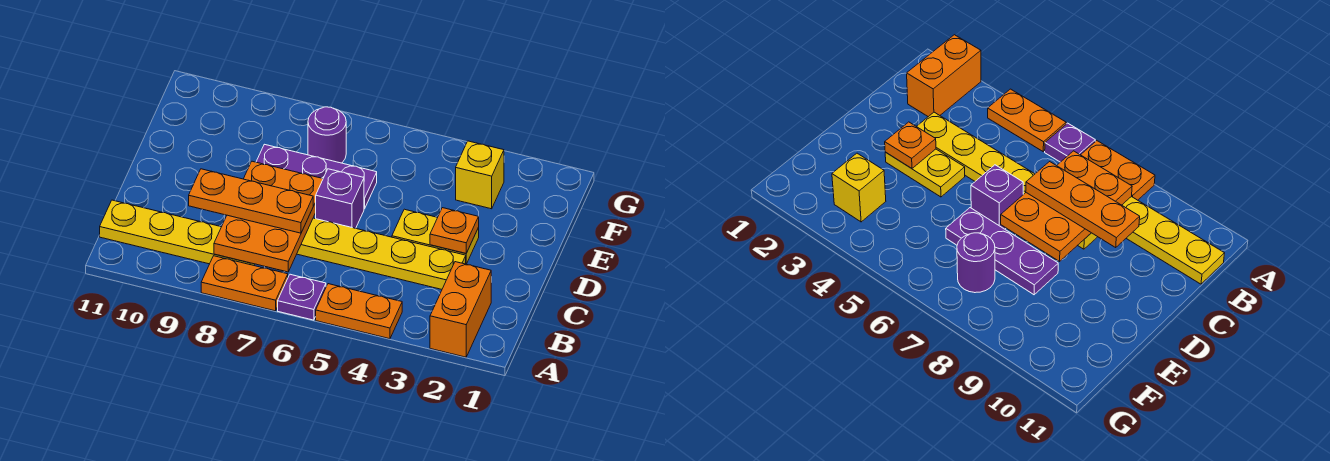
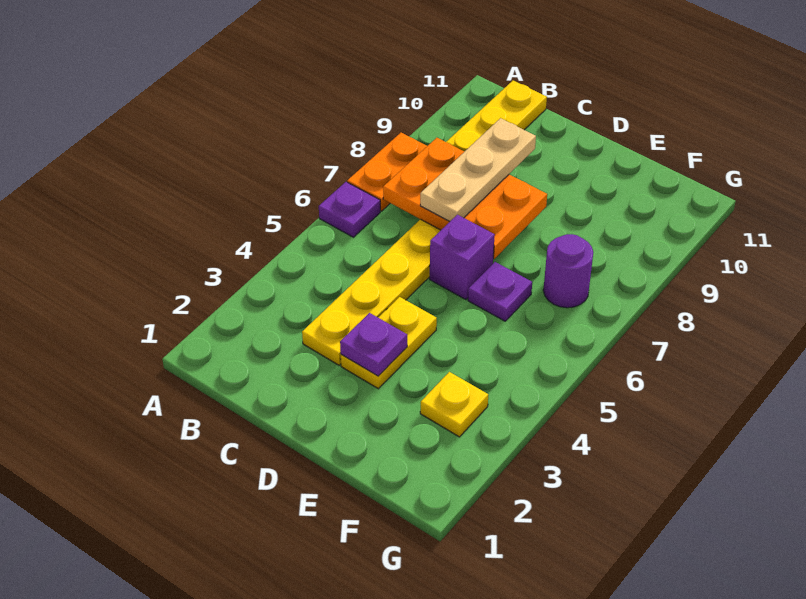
orange brick A2:B2 level 1 -> none
orange plate A4:A5 level 1 -> none
orange plate C7:C9 level 3 -> tan plate C7:C9 level 3
orange plate D3 level 2 -> purple plate D3 level 2
purple plate E6:E8 level 1 -> purple plate E6 level 1
yellow brick F3 level 1 -> yellow plate F3 level 1

